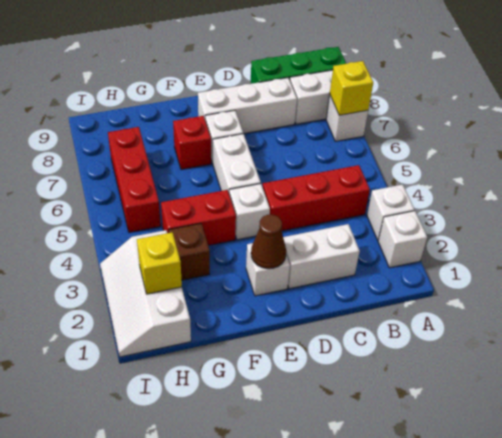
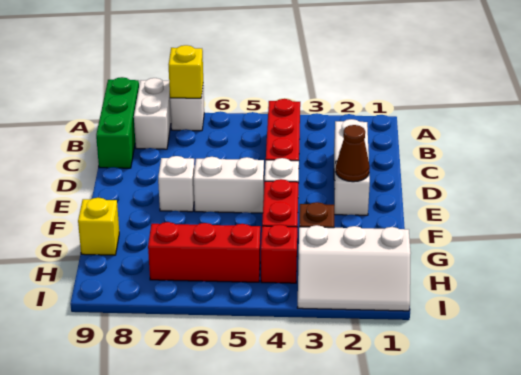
white brick A2 level 1 -> none
white brick A3 level 1 -> none
white brick C8:E8 level 1 -> none
red brick F7 level 1 -> red brick H4 level 1
yellow brick H2 level 2 -> yellow brick G9 level 1

